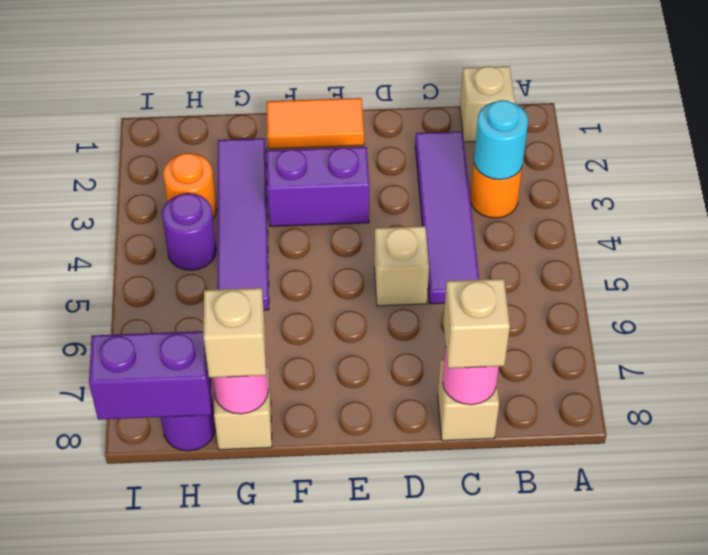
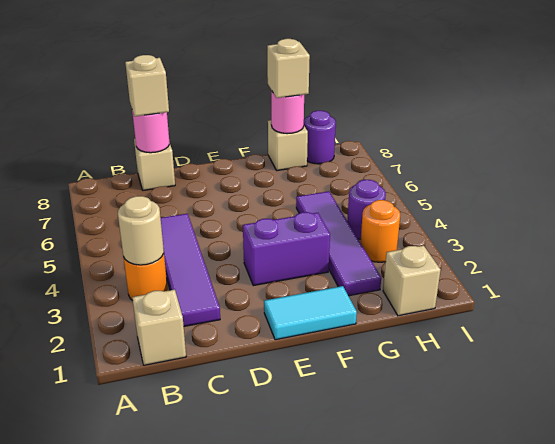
cyan round brick B3 level 2 -> tan round brick B3 level 2
tan brick D5 level 1 -> tan brick H1 level 1
orange tile E1:F1 level 1 -> cyan tile E1:F1 level 1
purple brick H8:I8 level 2 -> none

